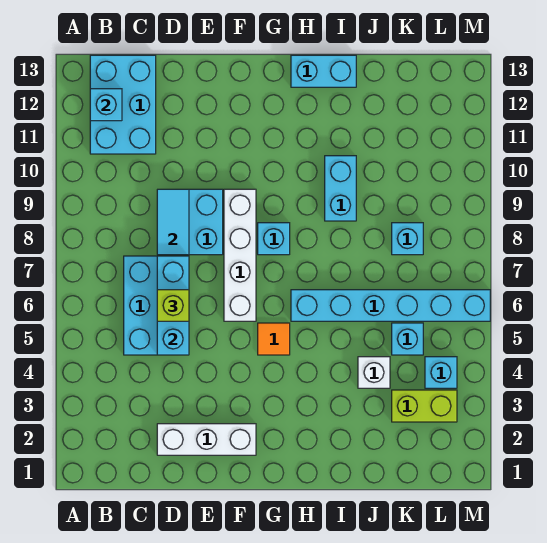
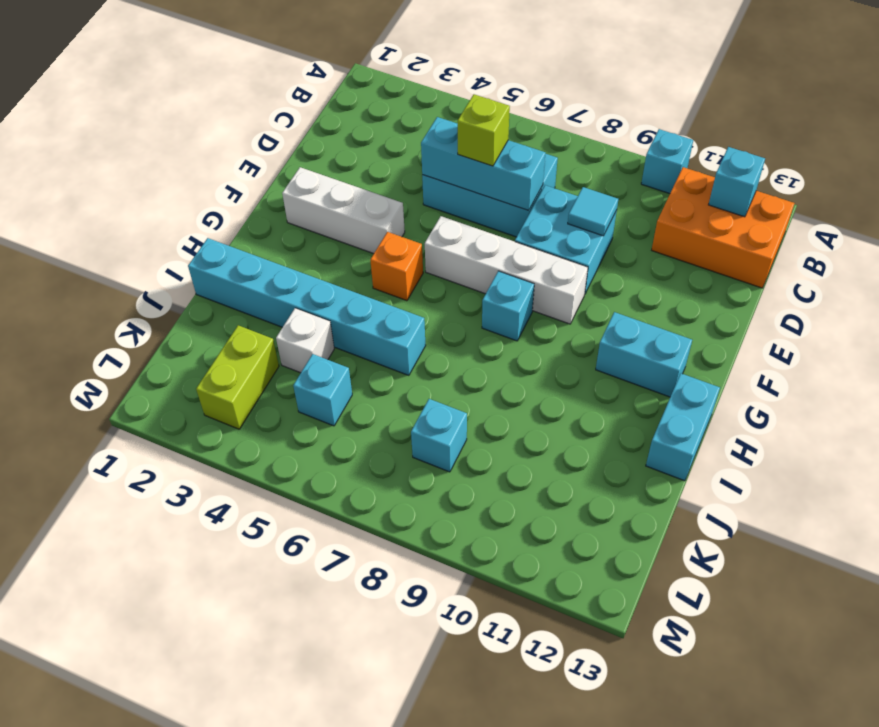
cyan brick B11:C13 level 1 -> orange brick B11:C13 level 1
white brick D2:F2 level 1 -> white brick F2:F4 level 1
cyan tile D8:D9 level 2 -> cyan tile D9 level 2
orange tile G5 level 1 -> orange brick G5 level 1
cyan brick H6:M6 level 1 -> cyan brick I1:I6 level 1
cyan brick I9:I10 level 1 -> cyan brick G11:G12 level 1
cyan brick L4 level 1 -> cyan brick A10 level 1

